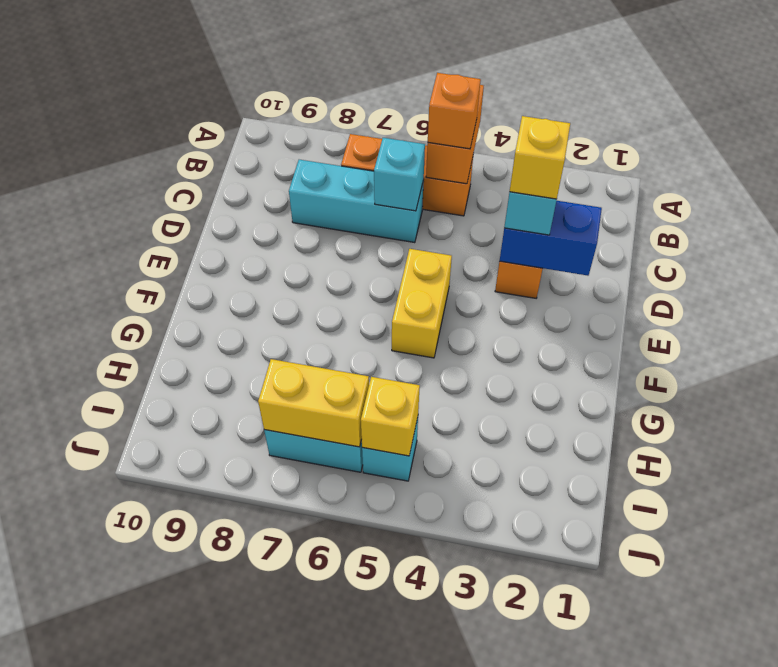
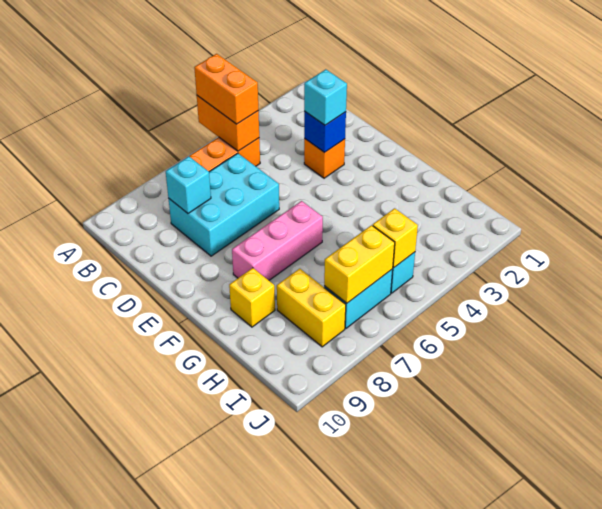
orange brick B5 level 3 -> orange brick A5:B5 level 3
cyan brick C6:C8 level 1 -> cyan brick C6:D8 level 1
cyan brick C6 level 2 -> cyan brick C8 level 2
blue brick D2:D3 level 2 -> blue brick D3 level 2
yellow brick D3 level 4 -> yellow brick G9 level 1
yellow brick E5:F5 level 1 -> yellow brick H8:I8 level 1
none -> pink brick F6:F8 level 1

